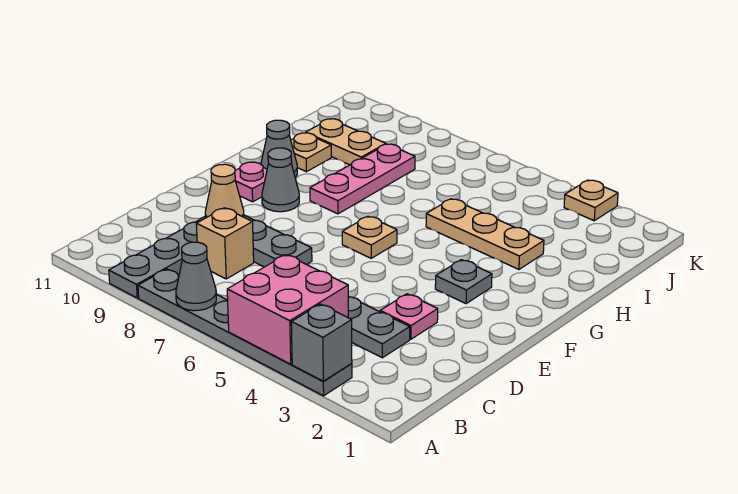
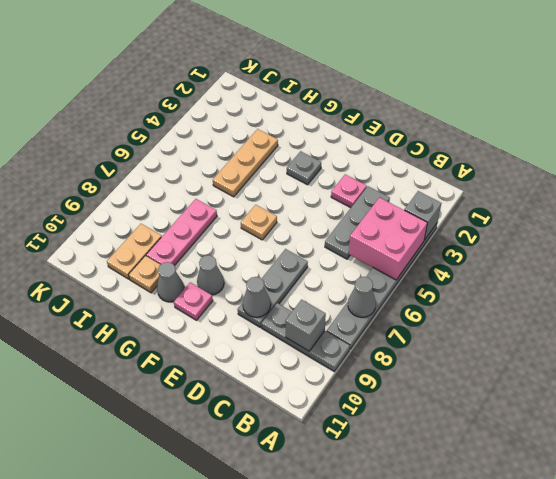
none -> grey brick B9 level 2
tan brick C8 level 1 -> none
tan cone D9 level 2 -> grey cone D9 level 2
pink plate G8:I8 level 1 -> pink plate H7:H9 level 1
tan plate K3 level 1 -> none

